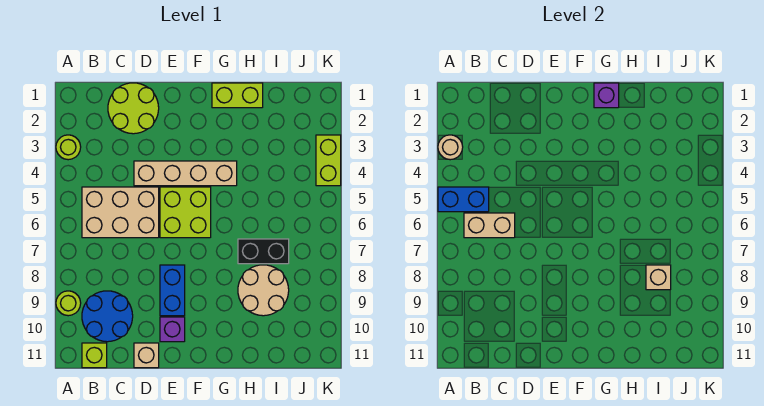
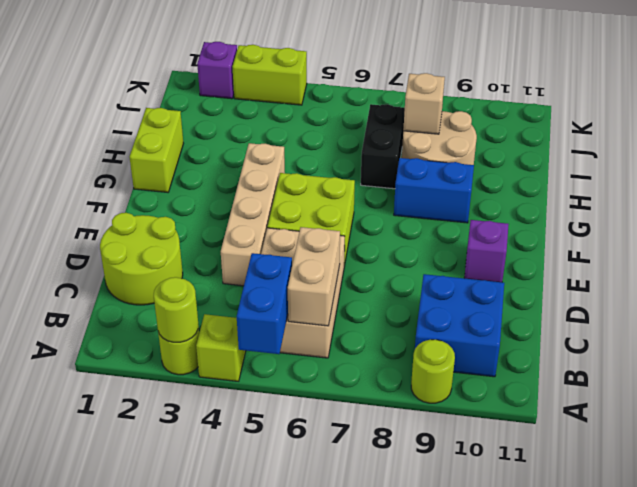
tan round brick A3 level 2 -> lime round brick A3 level 2
blue round brick B9:C10 level 1 -> blue brick B9:C10 level 1
lime brick B11 level 1 -> lime brick A4 level 1
tan brick D11 level 1 -> none
blue brick E8:E9 level 1 -> blue brick G8:G9 level 1
purple brick G1 level 2 -> purple brick K2 level 1

